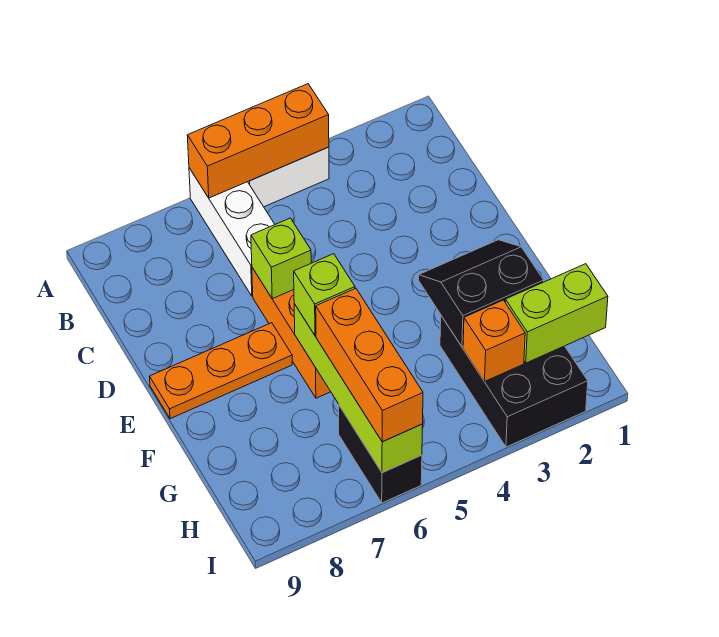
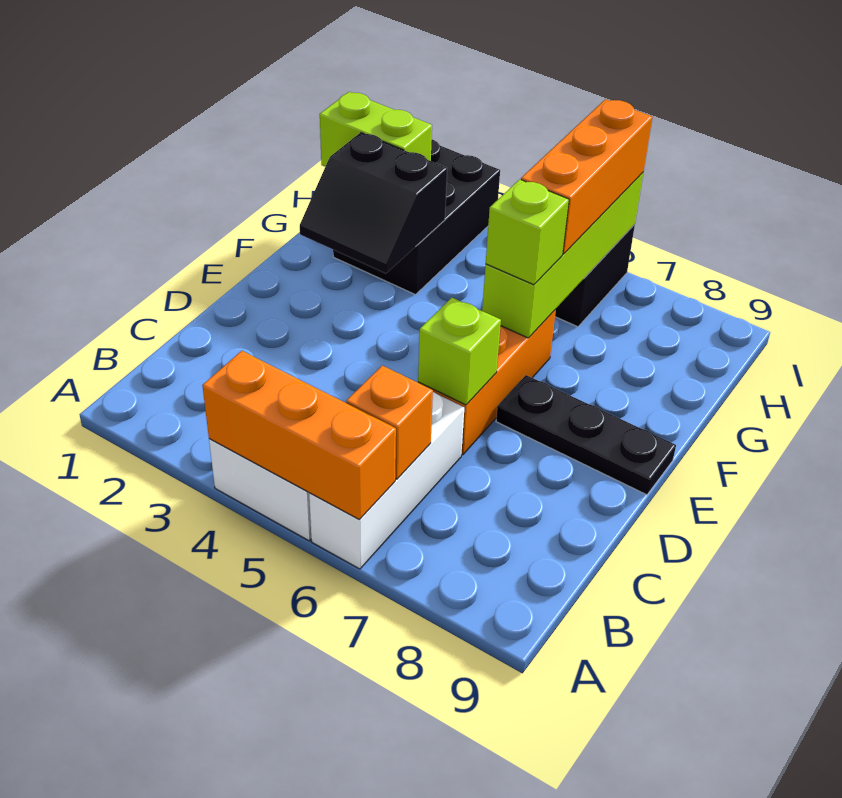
orange plate E7:E9 level 1 -> black plate E7:E9 level 1
orange brick H3 level 2 -> orange brick B6 level 2

